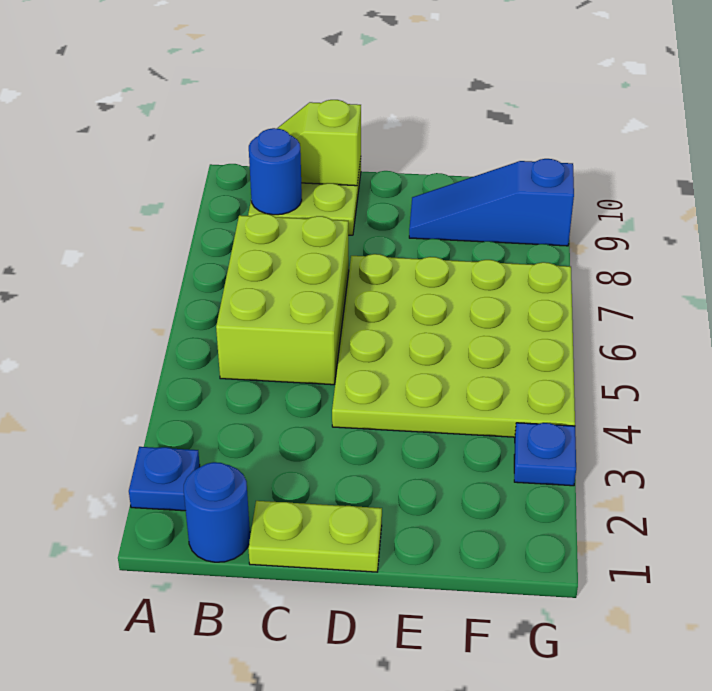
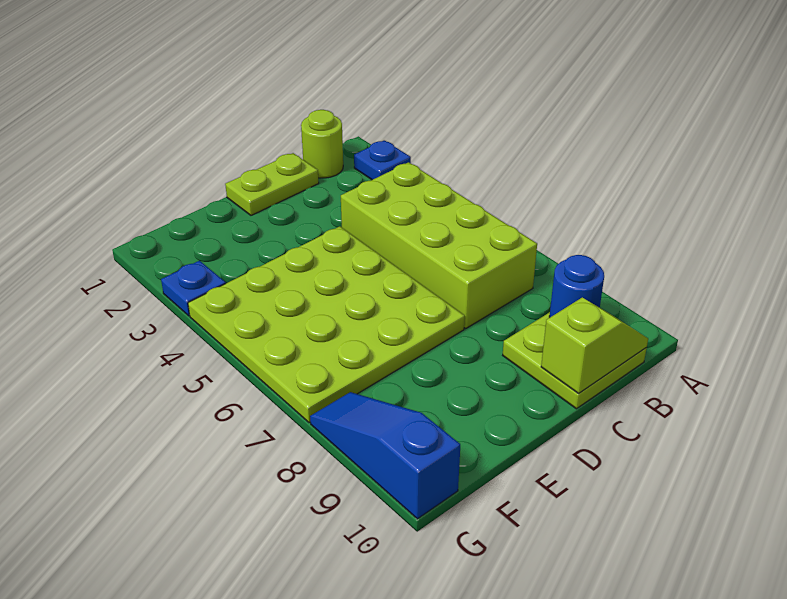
blue round brick B1 level 1 -> lime round brick B1 level 1
lime brick B5:C7 level 1 -> lime brick B4:C7 level 1
blue slope E9:G9 level 1 top G -> blue slope G8:G10 level 1 top 10

